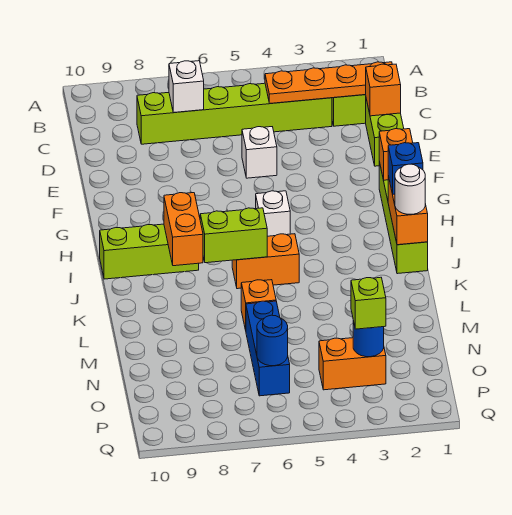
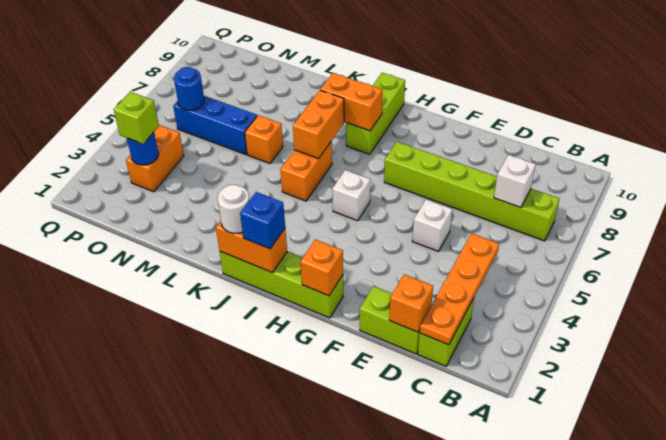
lime brick C3:C8 level 1 -> lime brick B7:G7 level 1
lime brick J6:J7 level 2 -> orange brick J6:J7 level 2

